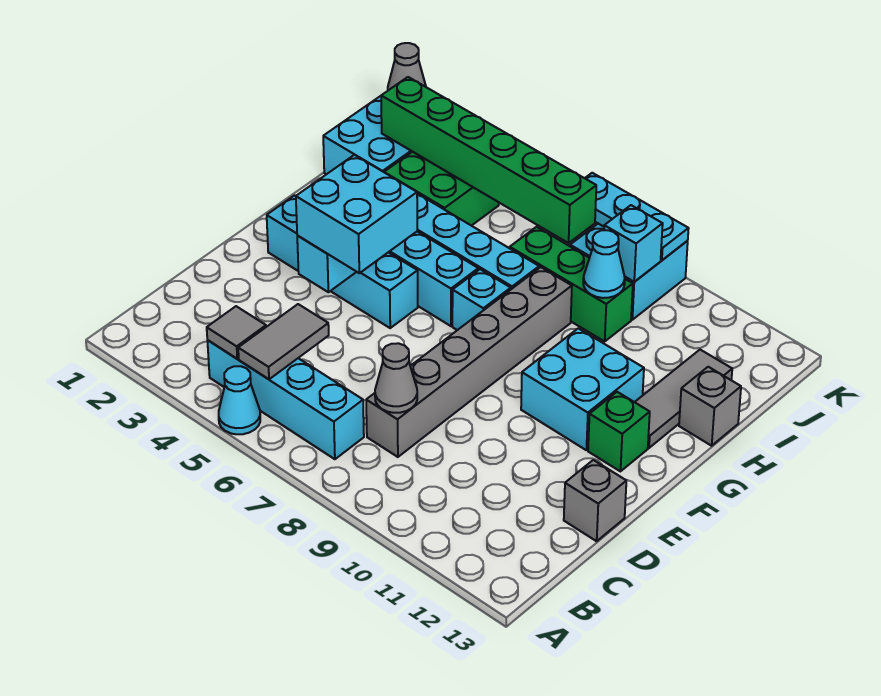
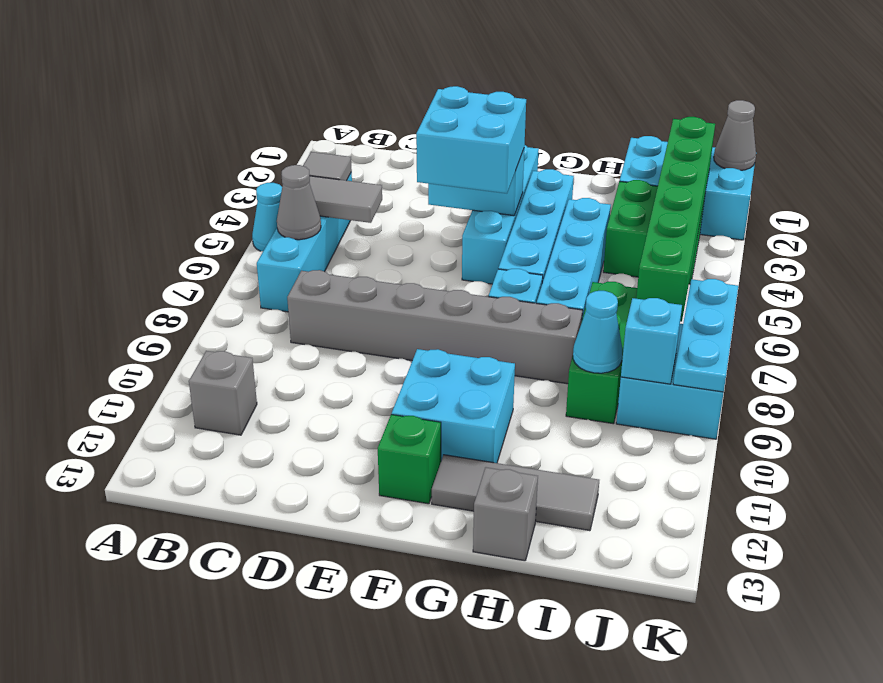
grey cone C8 level 2 -> grey cone B6 level 2
grey brick D13 level 1 -> grey brick B11 level 1

